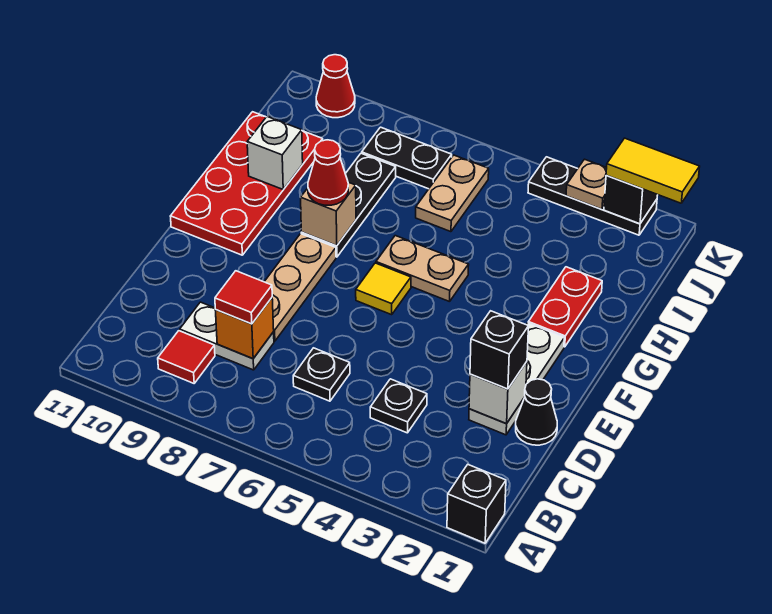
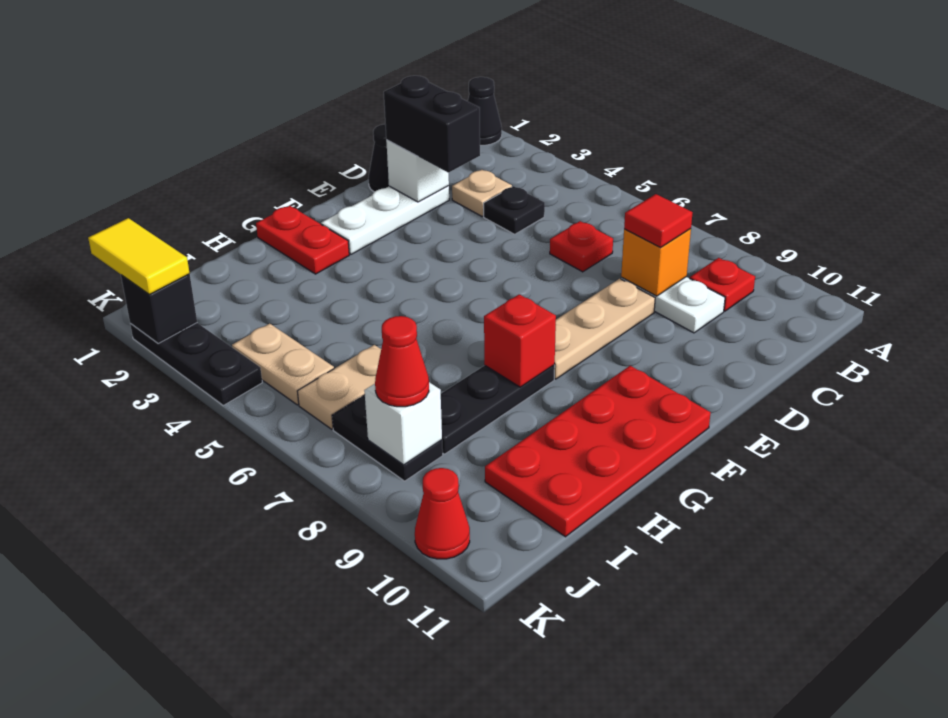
black brick A1 level 1 -> black cone A1 level 1
red tile B9 level 1 -> red plate B9 level 1
black plate C6 level 1 -> red plate C6 level 1
black brick D2 level 3 -> black brick D2:D3 level 3
yellow tile F6 level 1 -> none
red plate G2:H2 level 1 -> red plate G1:G2 level 1
tan plate G5:G6 level 1 -> tan plate J4:J5 level 1
tan brick G8 level 2 -> red brick G8 level 2
red cone G8 level 3 -> red cone J8 level 3
white brick H10 level 2 -> white brick J8 level 2
tan plate K3 level 2 -> tan plate C3 level 1

